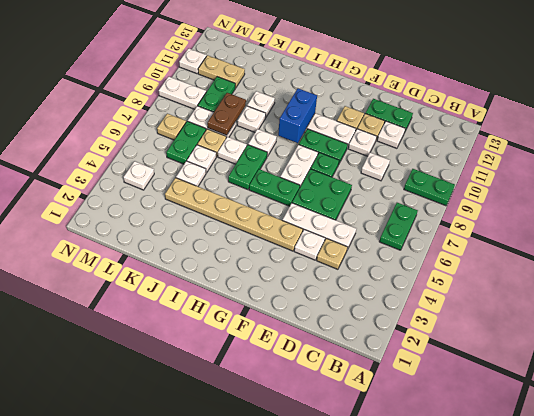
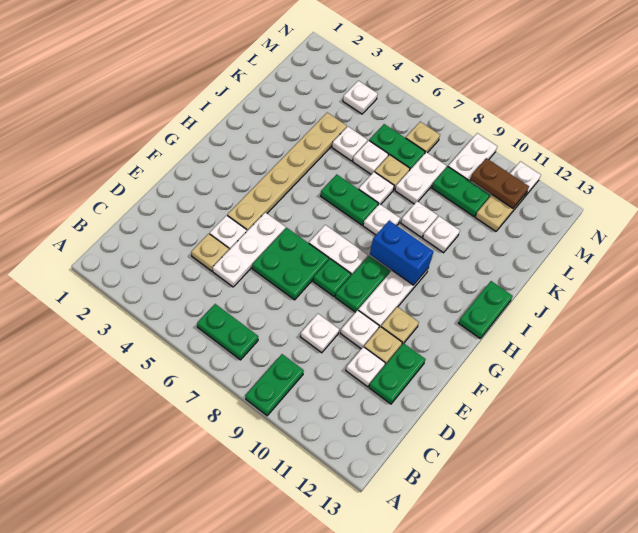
green plate G6:H6 level 1 -> green plate H13:I13 level 1
brown plate K8:K9 level 2 -> brown plate M10:M11 level 2

